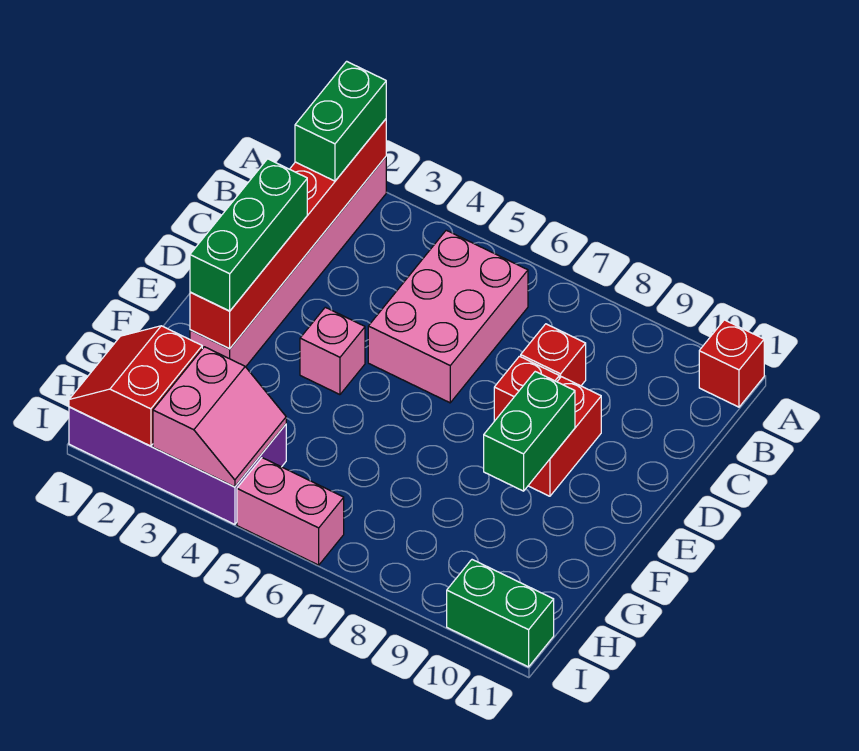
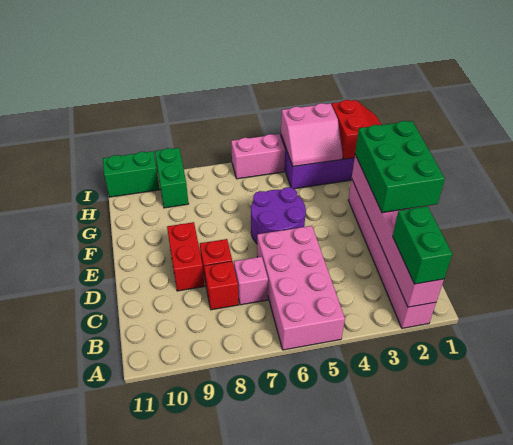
red brick A2:F2 level 2 -> pink brick A2:F2 level 2
red brick A11 level 1 -> none
pink brick B5:D6 level 1 -> pink brick A5:D6 level 1
green brick D2:F2 level 3 -> green brick D1:F2 level 3
pink brick E4 level 1 -> pink brick C7 level 1
none -> purple round brick E5:F6 level 1
green brick E9:F9 level 2 -> green brick H9:I9 level 1
pink slope H3:I4 level 2 top 3 -> pink slope H3:I4 level 2 top I

